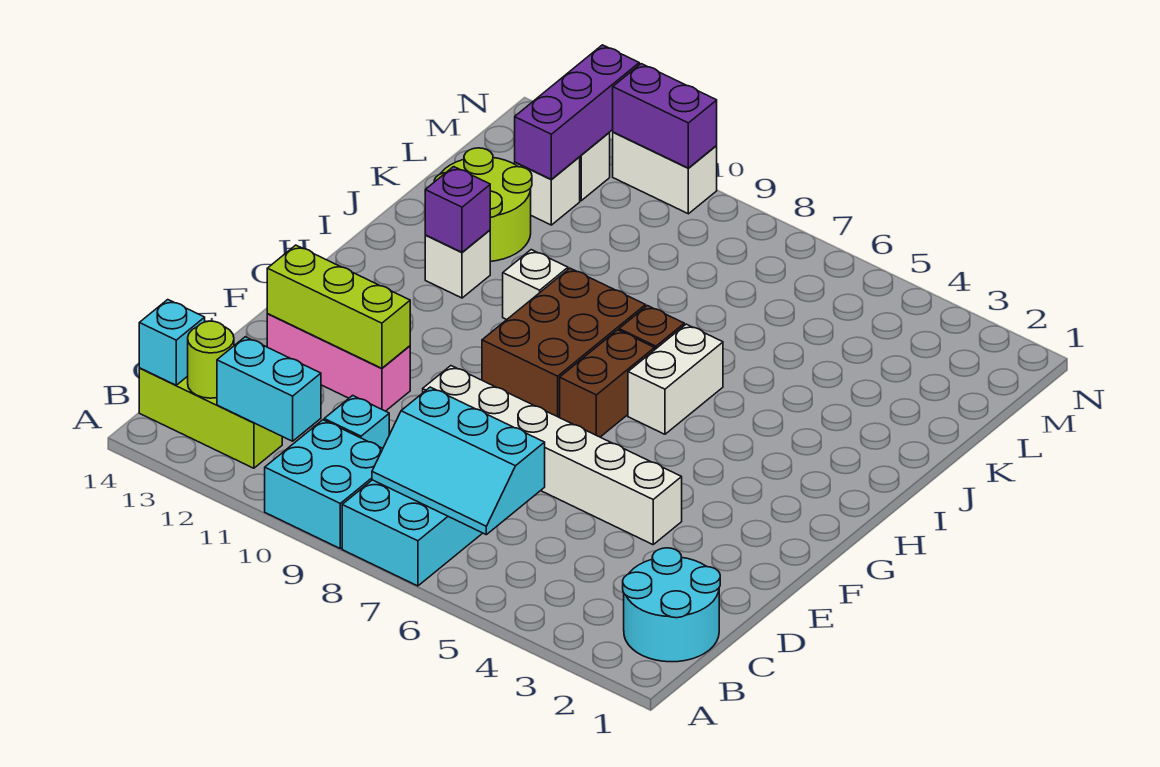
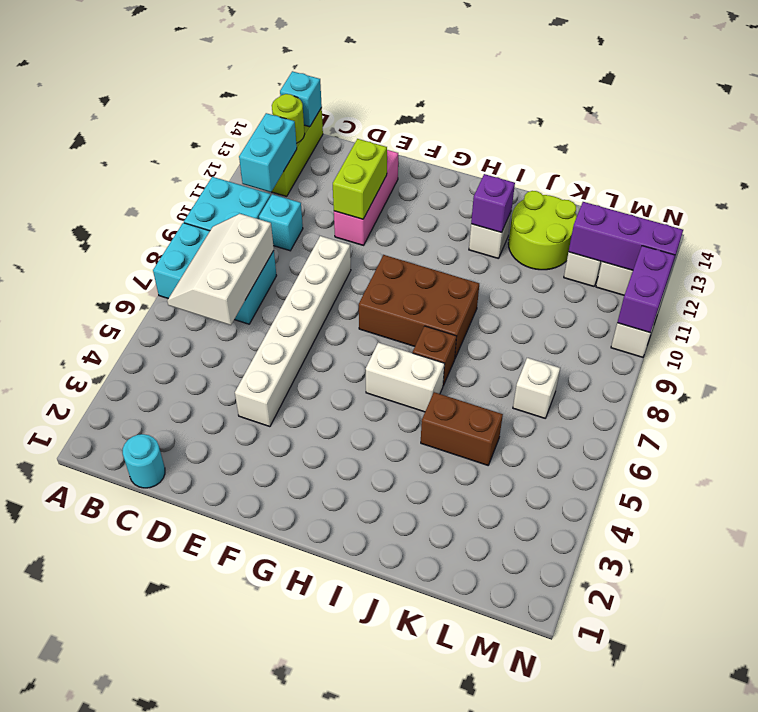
cyan round brick B1:C2 level 1 -> cyan round brick C1 level 1
cyan slope B6:C8 level 2 top C -> white slope B6:C8 level 2 top C
lime brick E11:E13 level 2 -> lime brick E11:E12 level 2
brown brick G7:H7 level 1 -> brown brick J5:K5 level 1
white brick I10 level 1 -> white brick L7 level 1

